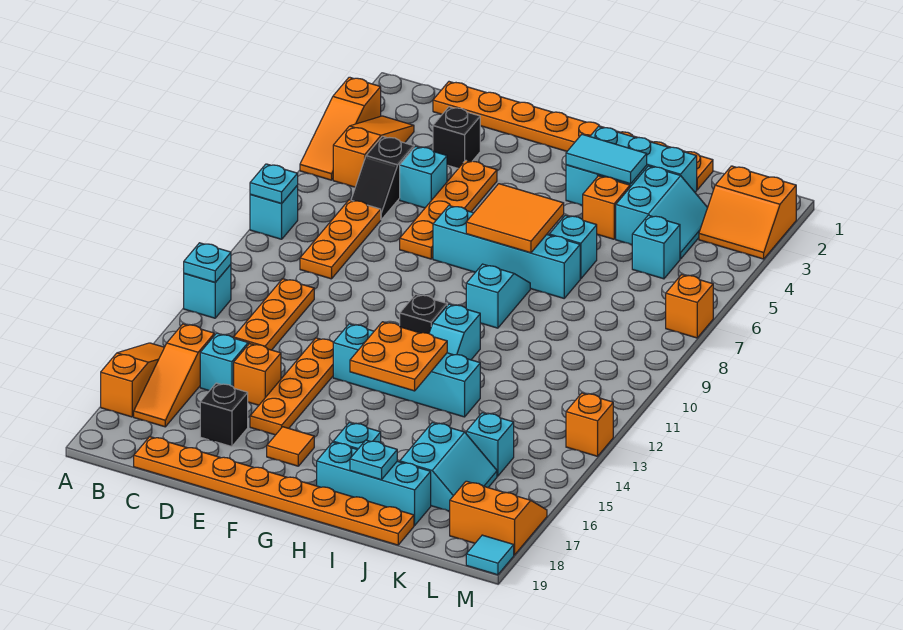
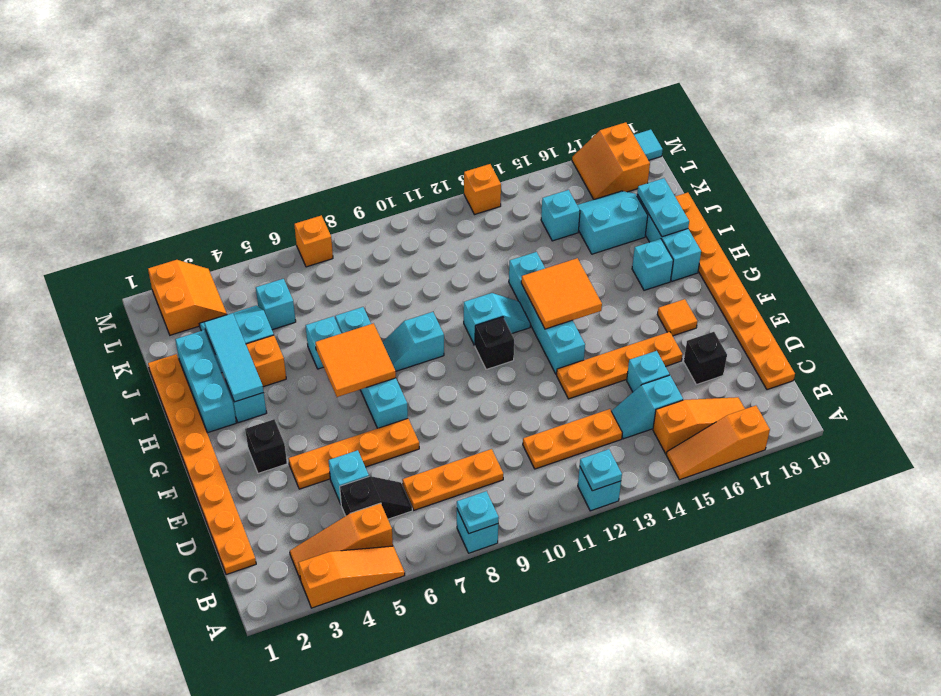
black brick D3 level 1 -> black brick F3 level 1
orange brick D15 level 1 -> cyan brick D15 level 1
orange plate G13:H14 level 2 -> orange tile G13:H14 level 2
cyan tile H3:I3 level 2 -> cyan tile H3:J3 level 2
cyan plate I18 level 2 -> cyan plate I18:J18 level 2

